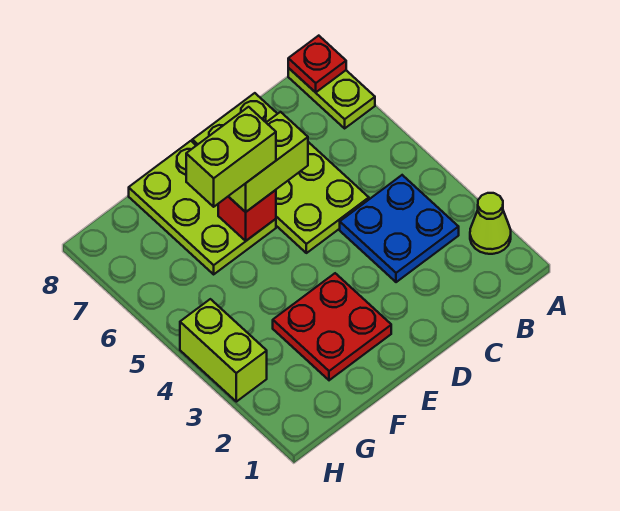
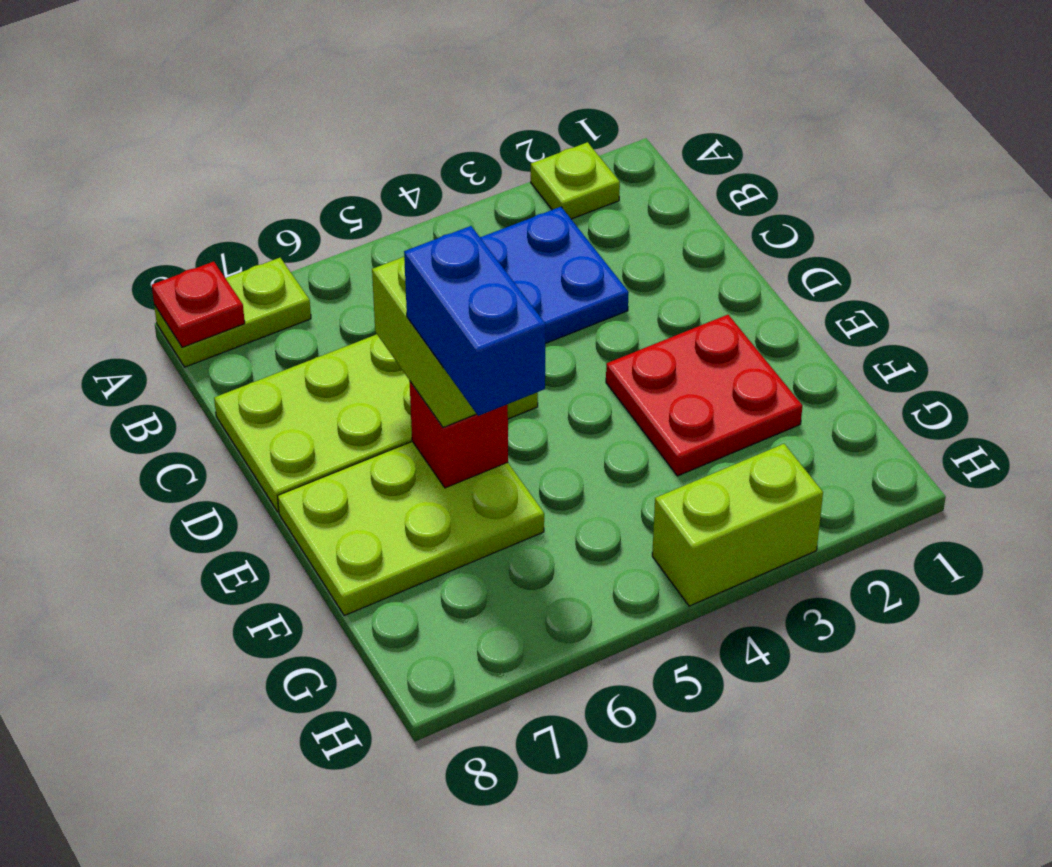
lime cone A2 level 1 -> lime plate A2 level 1
lime brick E6:F6 level 4 -> blue brick E6:F6 level 4

